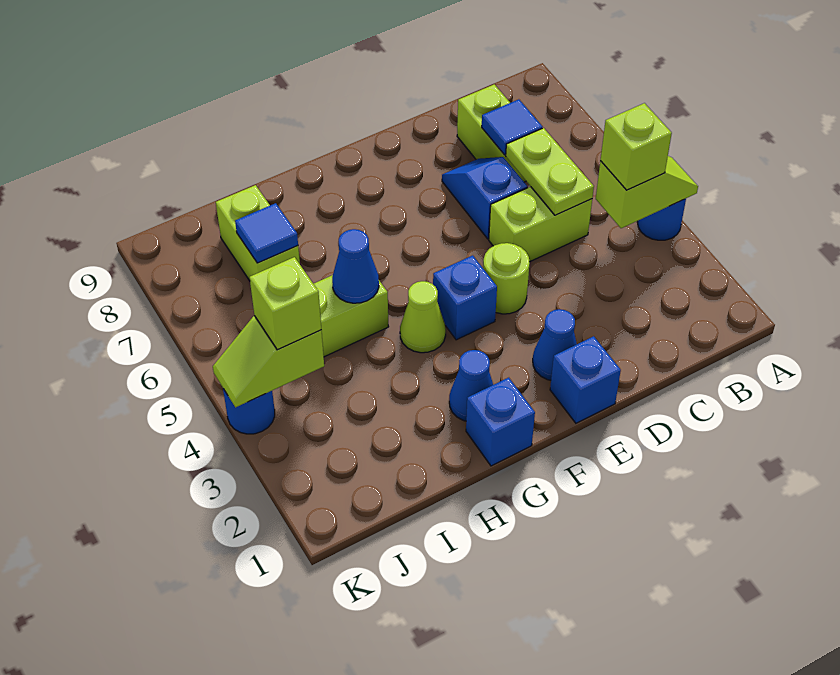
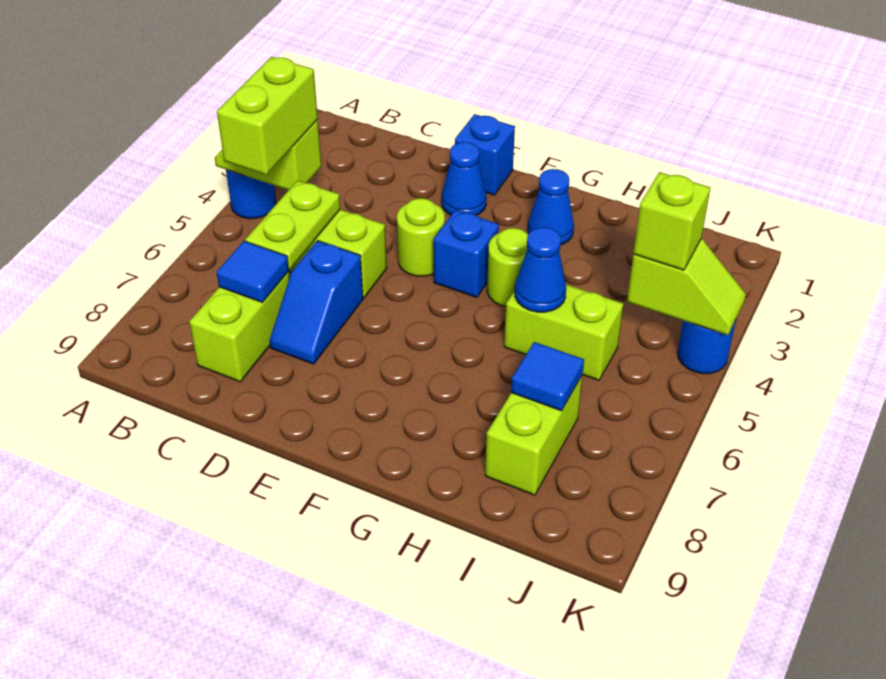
lime brick B4 level 3 -> lime brick B4:B5 level 3
blue brick G1 level 1 -> none
lime cone G4 level 1 -> lime round brick G4 level 1

